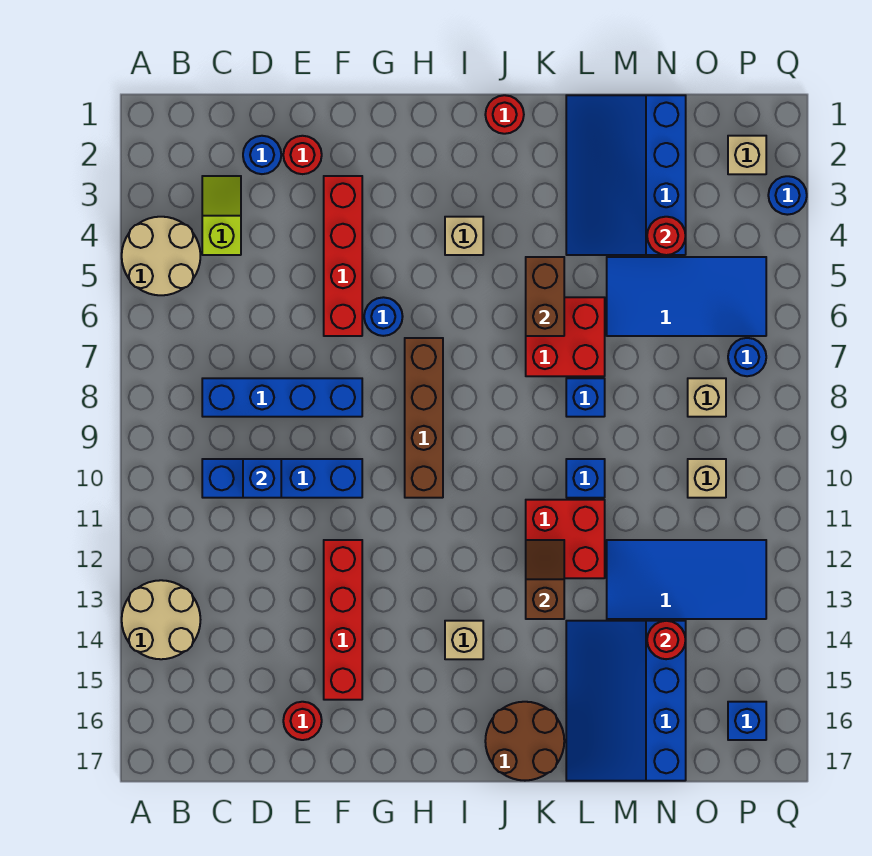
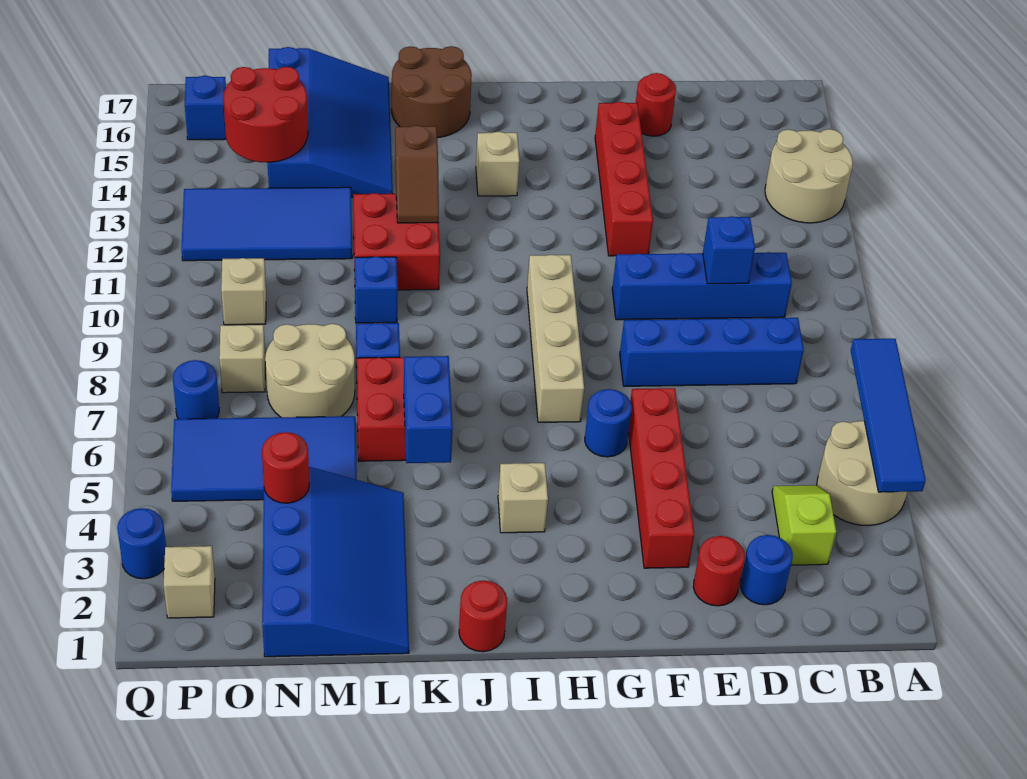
none -> blue tile A4:A7 level 2
lime slope C3:C4 level 1 top 4 -> lime slope C3:C4 level 1 top 3
brown brick H7:H10 level 1 -> tan brick H7:H10 level 1
brown brick K5:K6 level 2 -> blue brick K5:K6 level 2
none -> tan round brick M7:N8 level 1
red round brick N14 level 2 -> red round brick N14:O15 level 2

